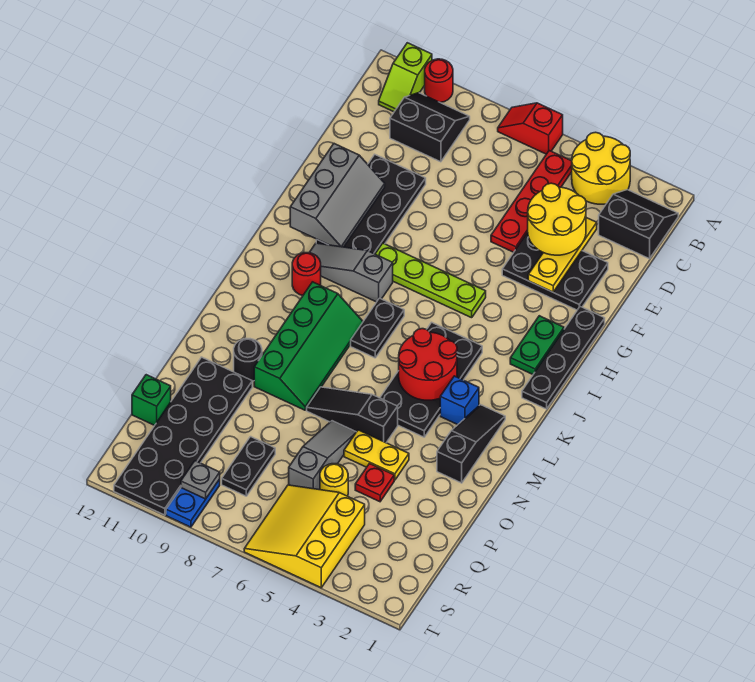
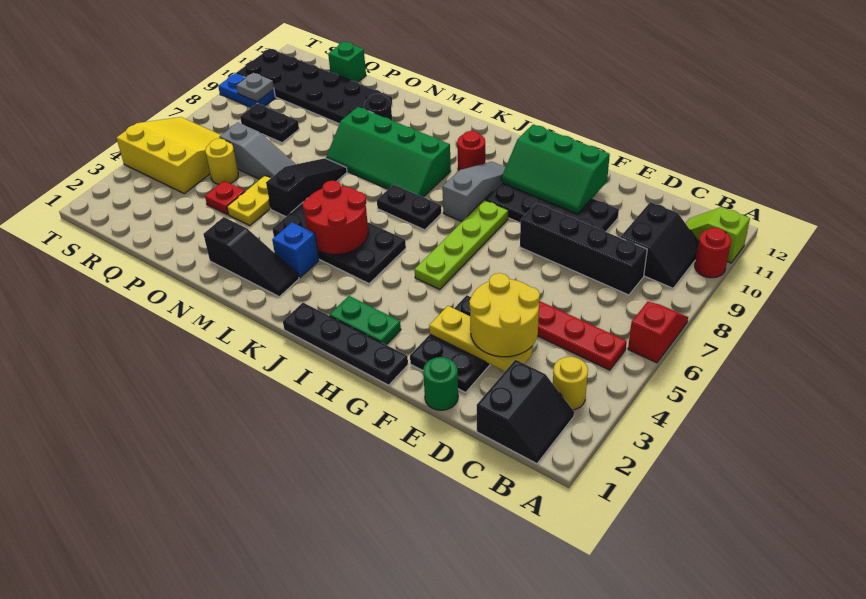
yellow round brick A3:B4 level 1 -> yellow round brick B3 level 1
none -> black brick C8:F8 level 1
none -> green round brick E1 level 1
grey slope F10:H11 level 2 top 11 -> green slope F10:H11 level 2 top 11

